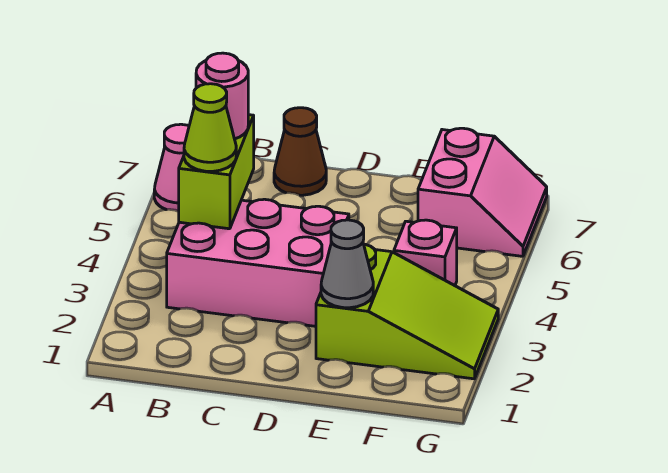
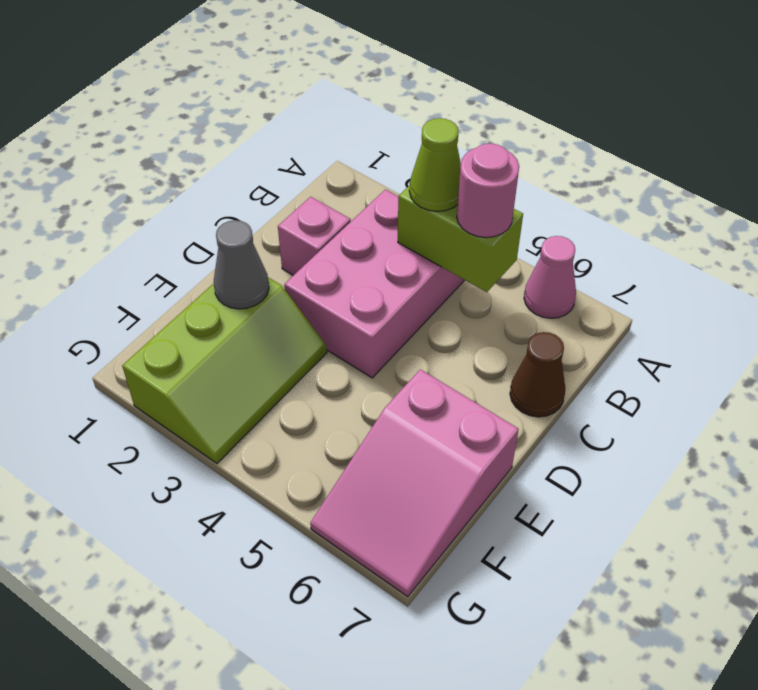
lime slope E2:G3 level 1 top E -> lime slope E2:G3 level 1 top 2
pink brick F4 level 1 -> pink brick C2 level 1
pink slope F6:G7 level 1 top F -> pink slope E6:G7 level 1 top E

